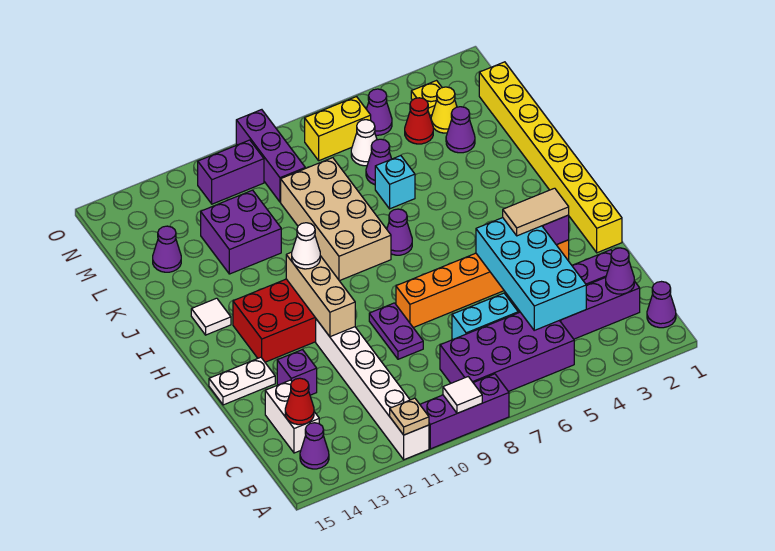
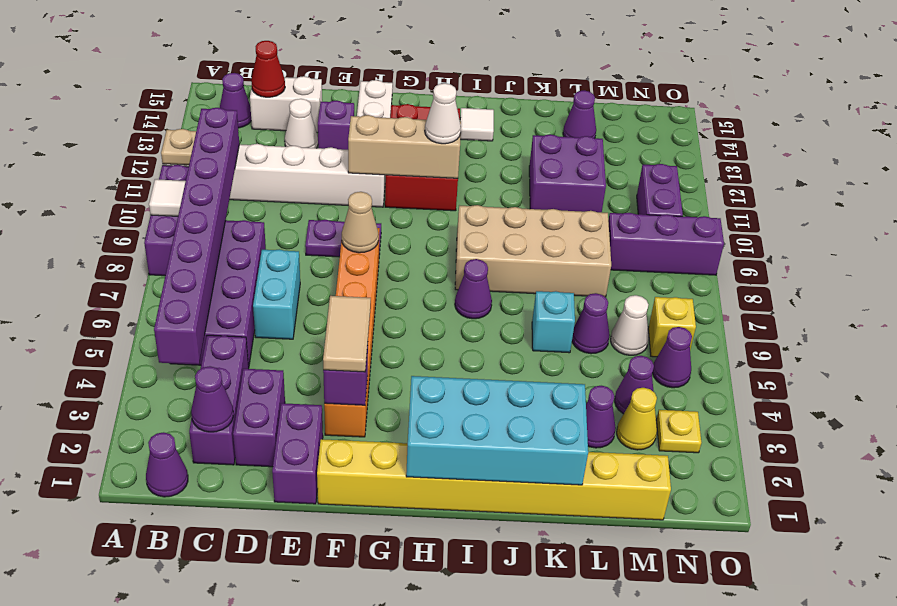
none -> purple brick B4:B11 level 2
cyan brick C4:F5 level 2 -> cyan brick H1:K2 level 2
none -> white cone D13 level 1
none -> purple brick E1:E2 level 1
none -> tan cone F8 level 2
red cone M4 level 1 -> purple cone M4 level 1
yellow brick N6:N7 level 1 -> yellow brick N6 level 1

